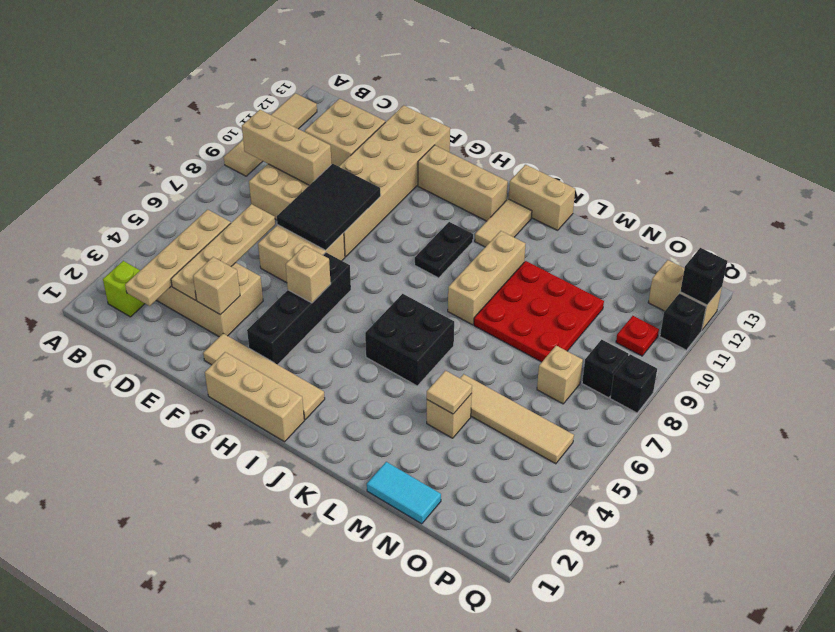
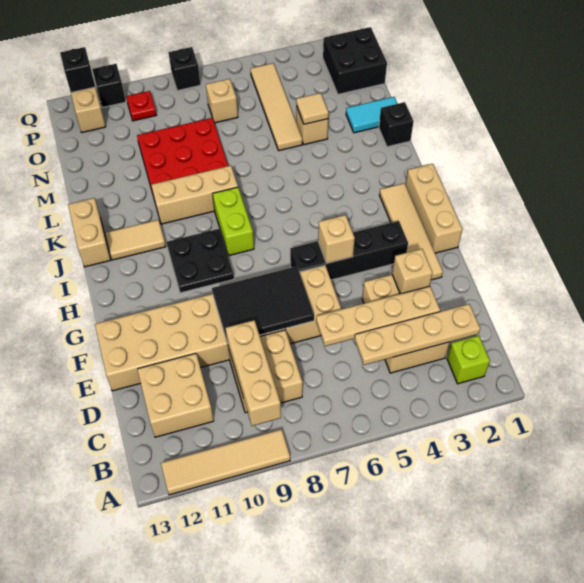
tan brick G12:I12 level 1 -> none
none -> lime brick I8:J8 level 1
black plate I9:I10 level 1 -> black plate H9:I10 level 1
black brick J5:K6 level 1 -> black brick O1:P2 level 1
cyan tile M1:N1 level 1 -> cyan tile M1:M2 level 1
black brick P8 level 1 -> black brick L1 level 1

